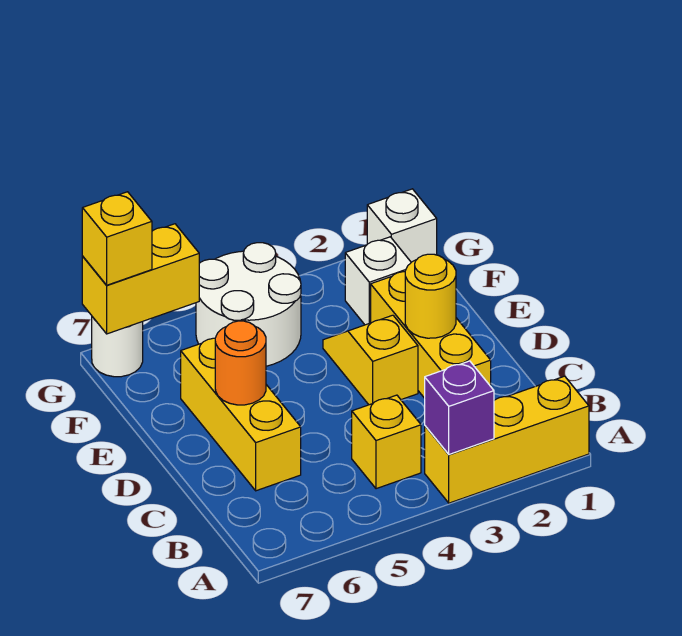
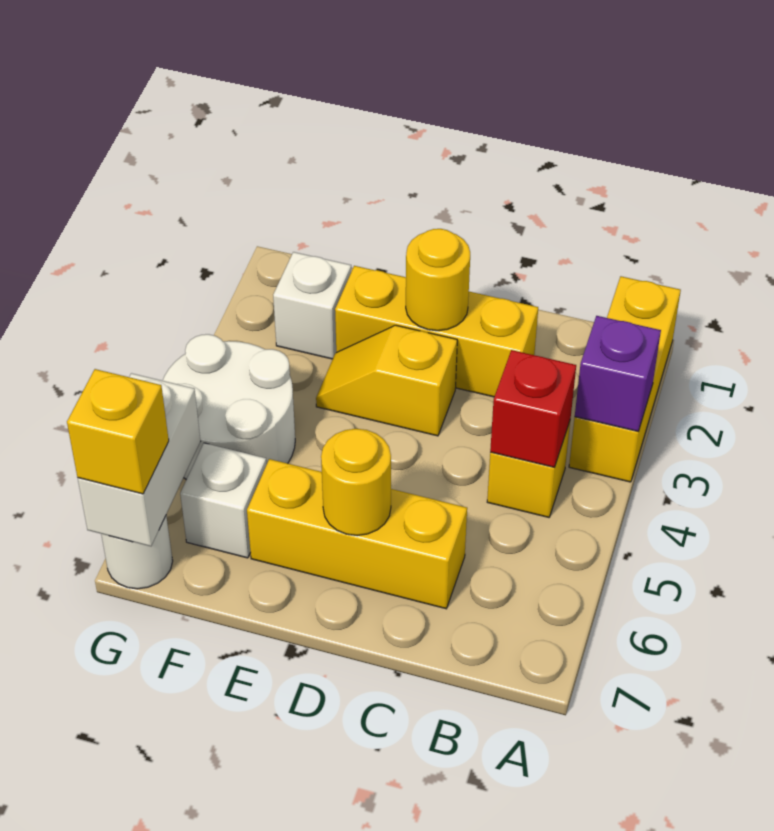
none -> red brick B4 level 2
orange round brick D6 level 2 -> yellow round brick D6 level 2
white brick G1 level 1 -> white brick F6 level 1
yellow brick G6:G7 level 2 -> white brick G6:G7 level 2

